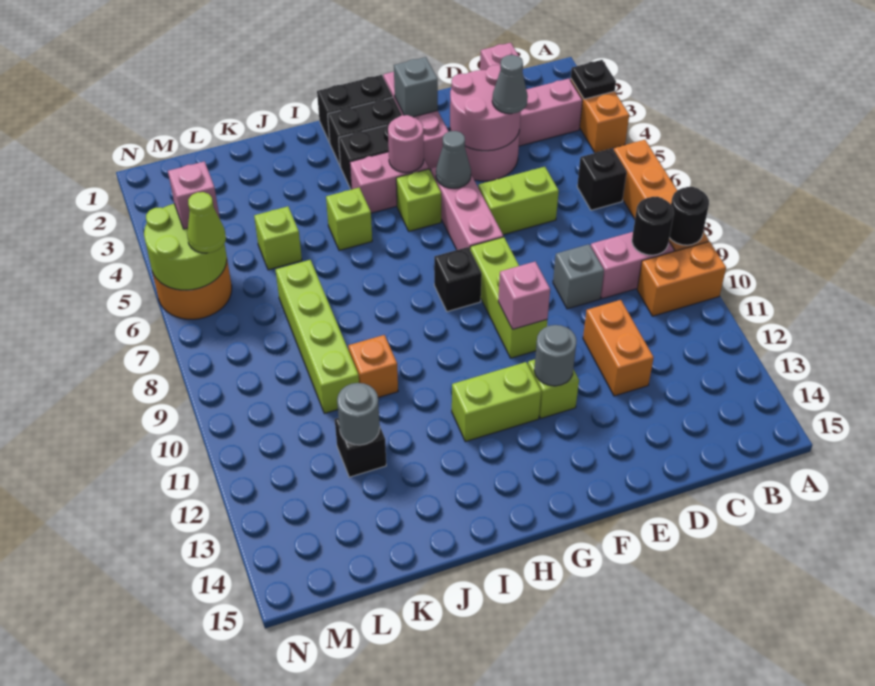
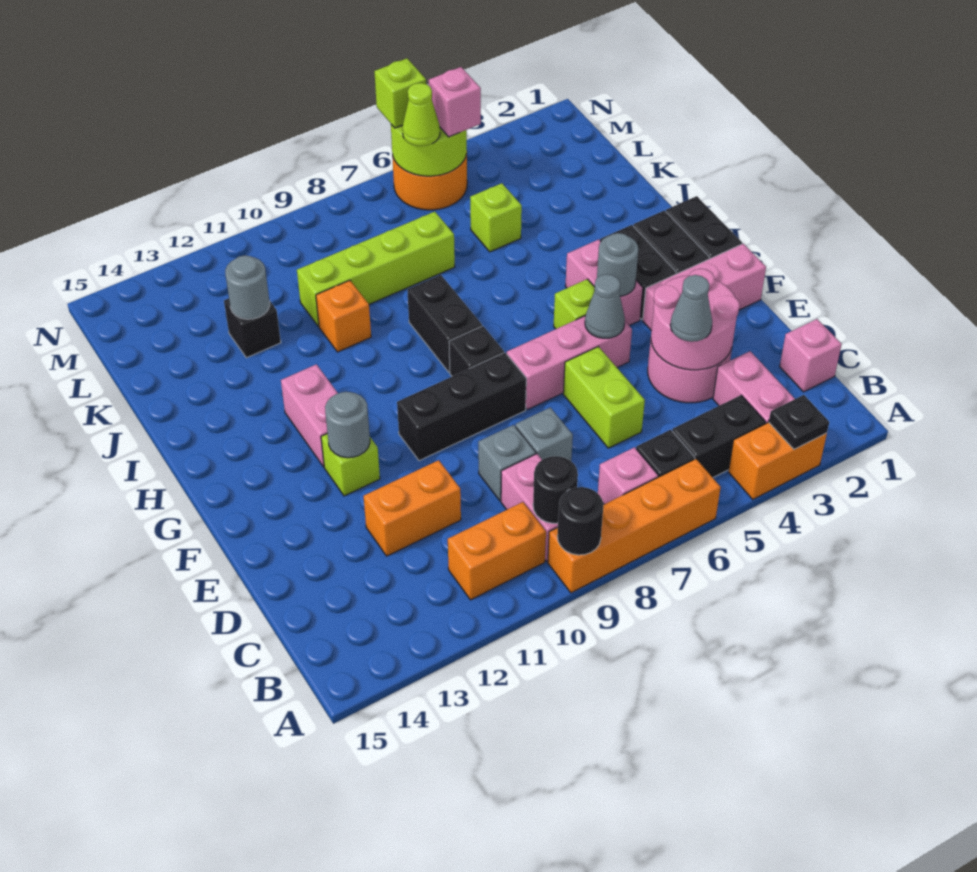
orange brick A10:B10 level 1 -> orange brick B10:B11 level 1
none -> black brick B4:B5 level 1
grey brick F2 level 2 -> grey brick D8 level 1
lime brick F8:F10 level 1 -> black brick F8:F10 level 1
pink brick F10 level 2 -> pink brick B7 level 1
pink round brick G4 level 2 -> grey round brick G4 level 2
lime brick G12:H12 level 1 -> pink brick G12:H12 level 1
none -> black brick H8:I8 level 1
lime brick I5 level 1 -> lime brick N6 level 3

